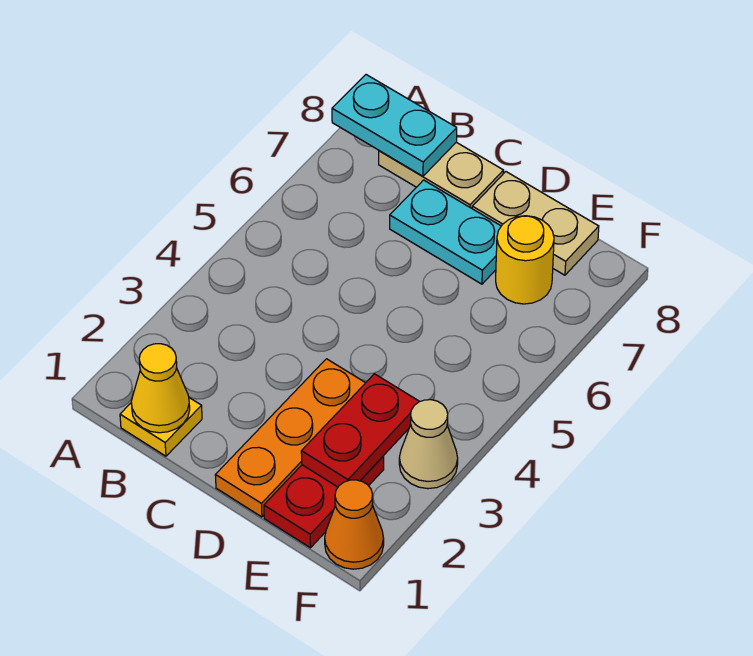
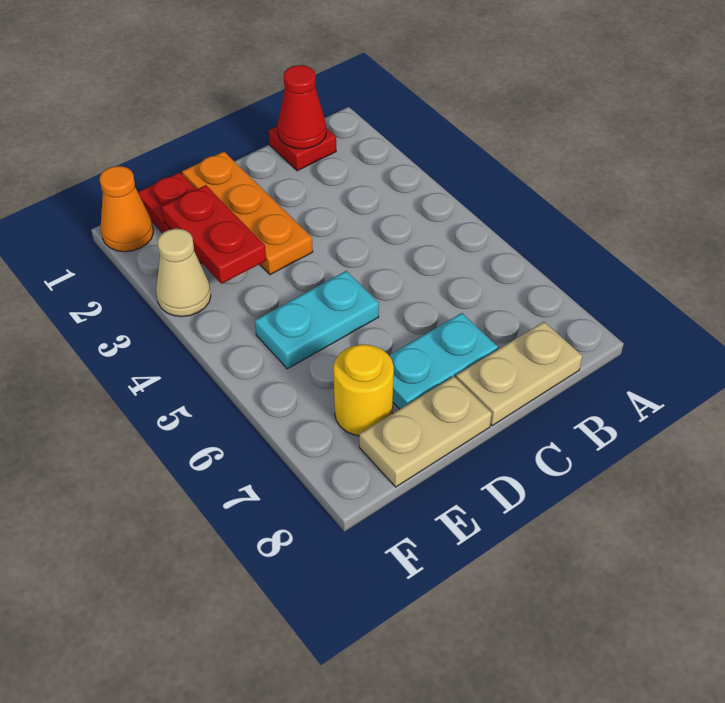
cyan plate A8:B8 level 2 -> cyan plate D5:E5 level 1
yellow plate B1 level 1 -> red plate B1 level 1
yellow cone B1 level 2 -> red cone B1 level 2

